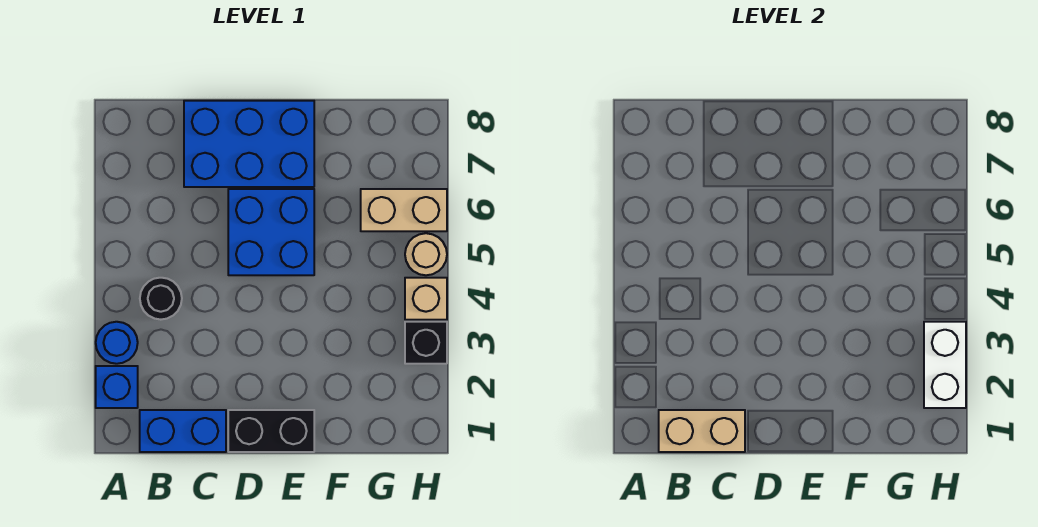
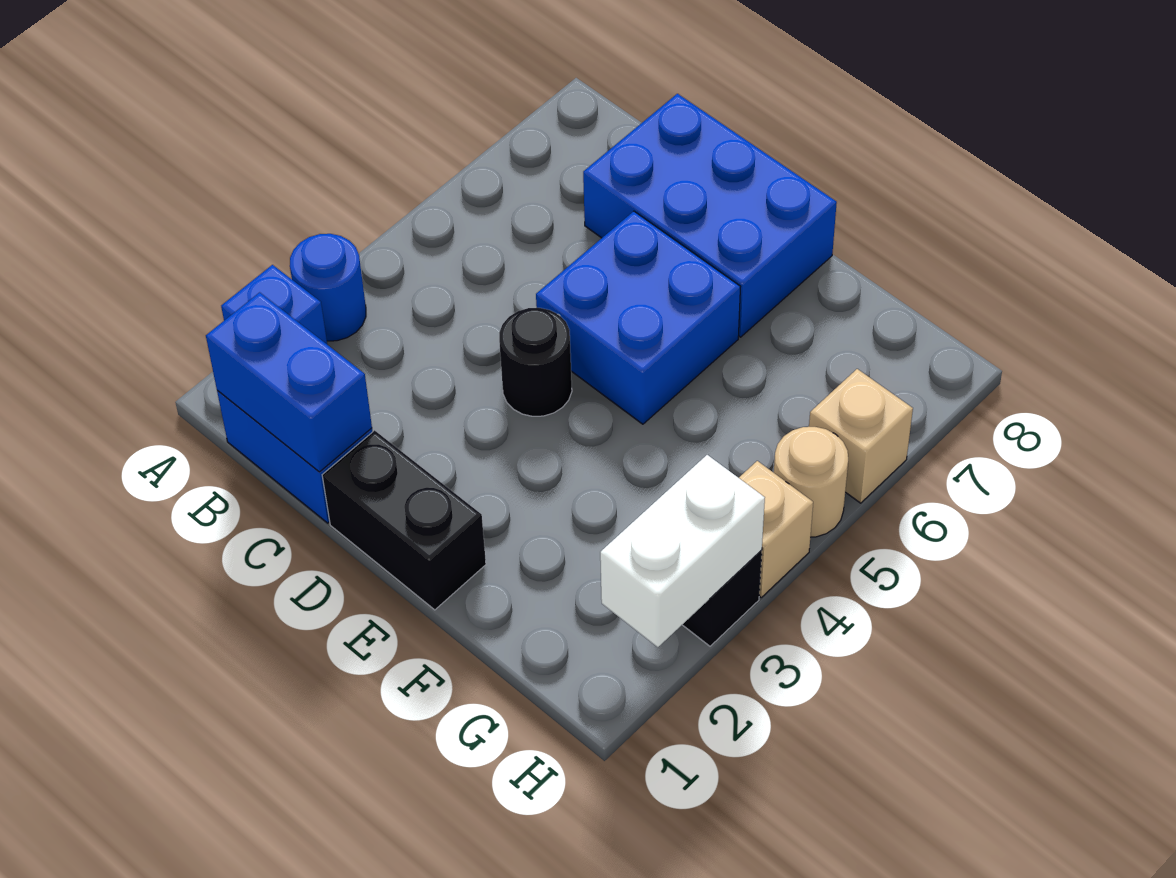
tan brick B1:C1 level 2 -> blue brick B1:C1 level 2
black round brick B4 level 1 -> black round brick D4 level 1
tan brick G6:H6 level 1 -> tan brick H6 level 1

